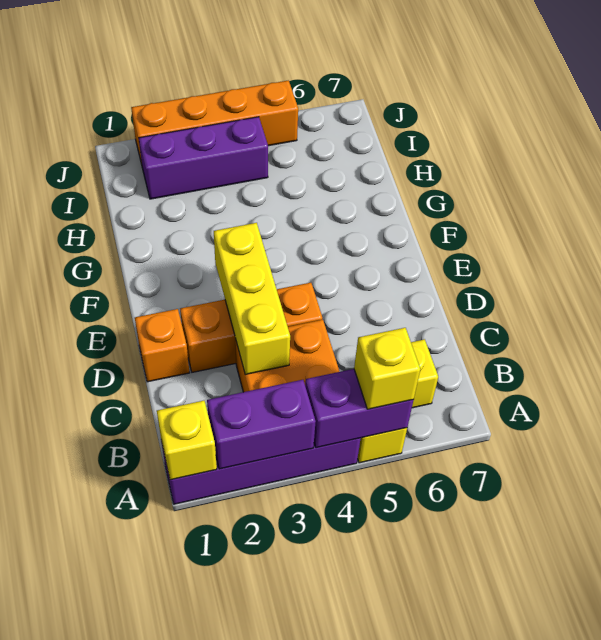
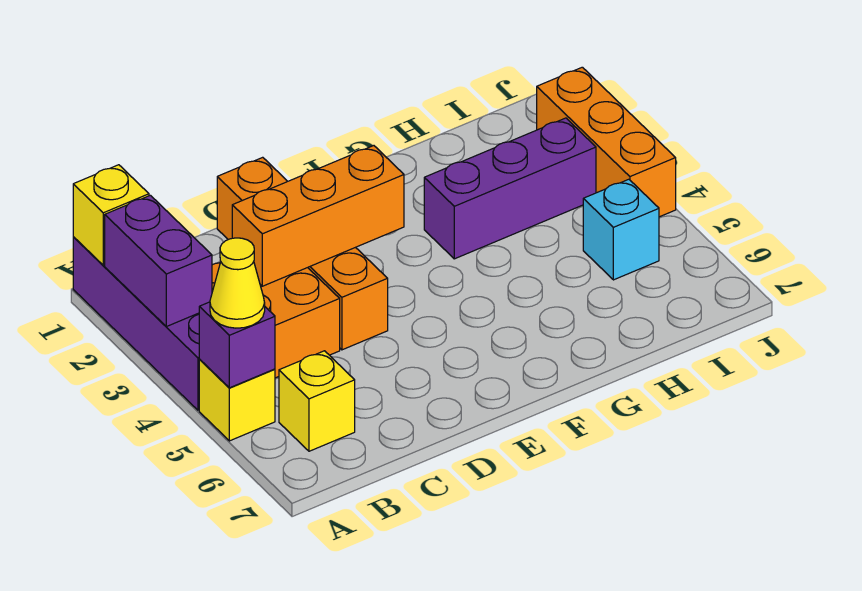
purple brick A4:A5 level 2 -> purple brick A5 level 2
yellow brick A5 level 3 -> yellow cone A5 level 3
yellow brick C3:E3 level 2 -> orange brick C3:E3 level 2
purple brick I2:I4 level 1 -> purple brick G3:I3 level 1
none -> cyan brick I5 level 1
orange brick J2:J5 level 1 -> orange brick J2:J4 level 1

